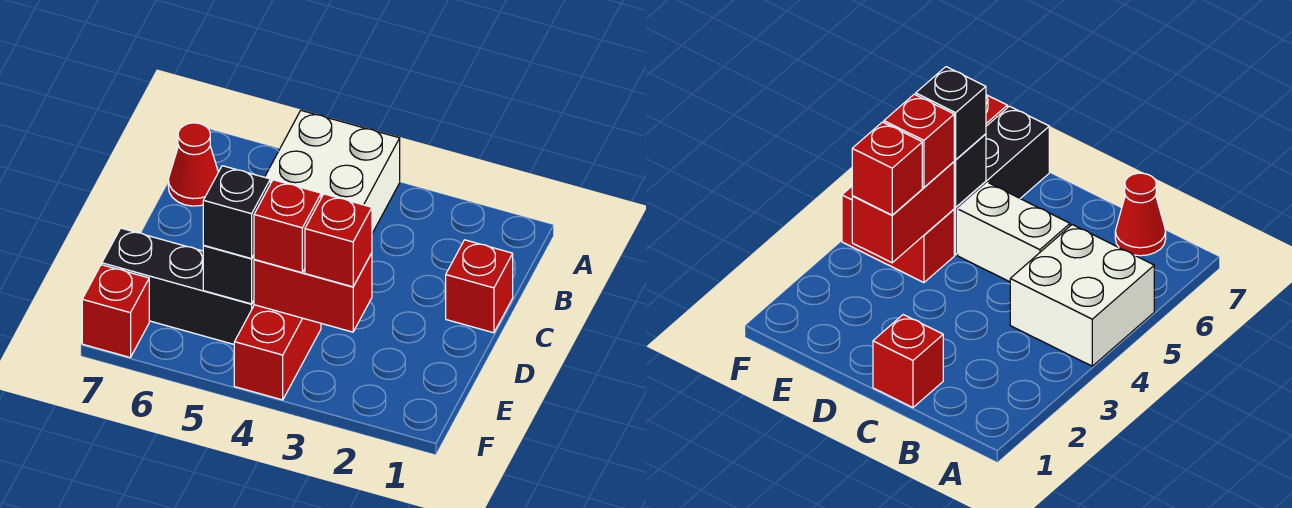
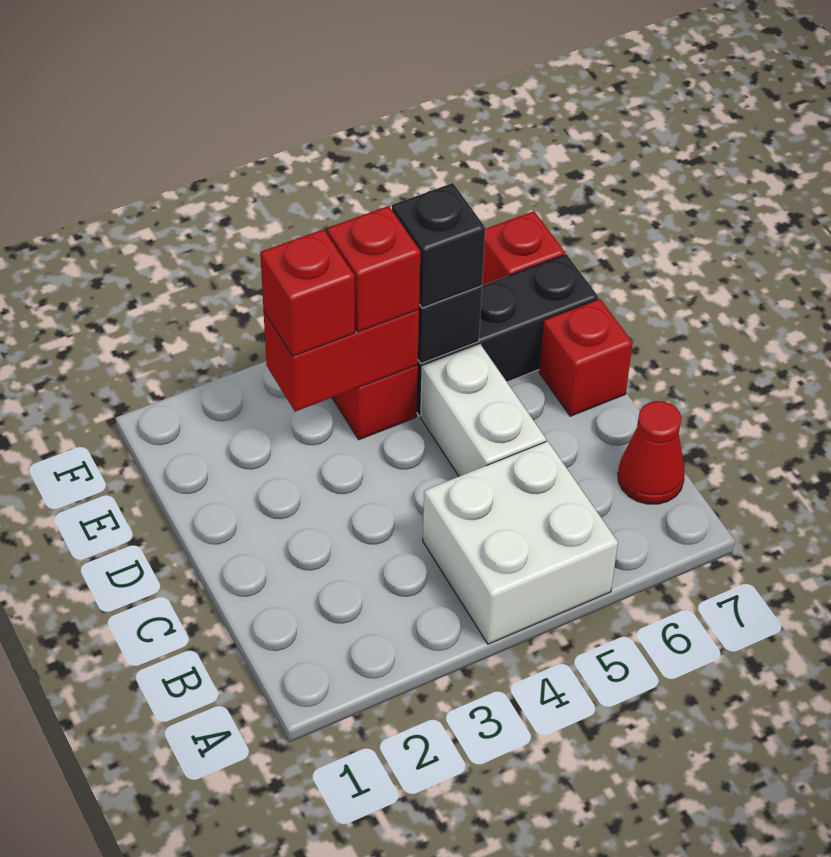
red brick C1 level 1 -> red brick D7 level 1

